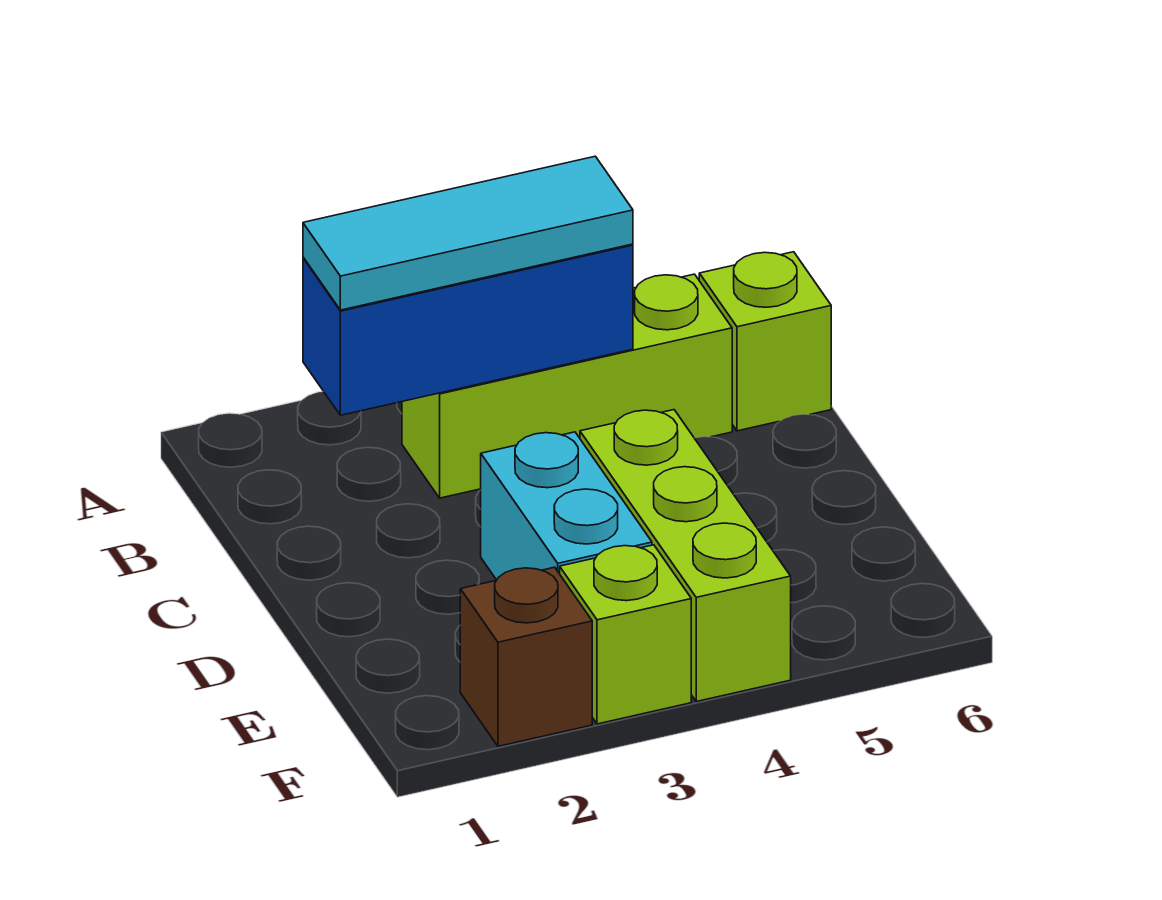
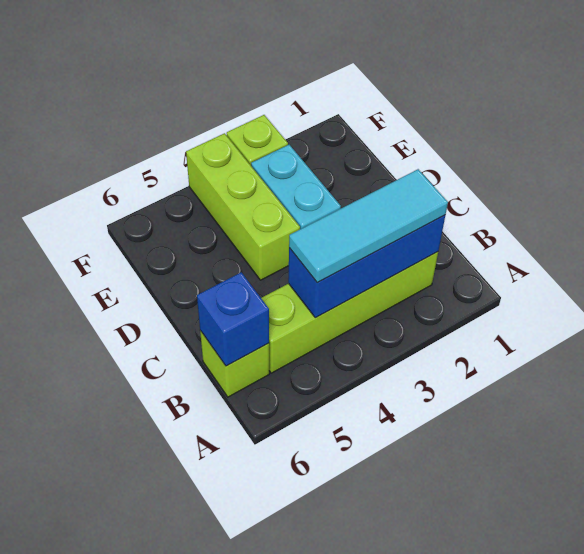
lime brick B3:B5 level 1 -> lime brick B2:B5 level 1
none -> blue brick B6 level 2
brown brick F2 level 1 -> none

